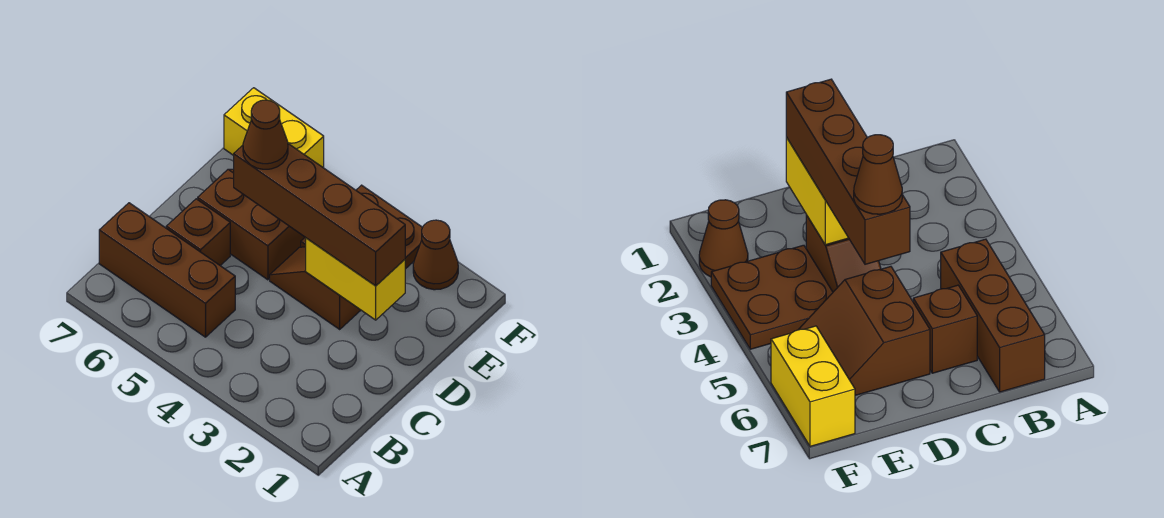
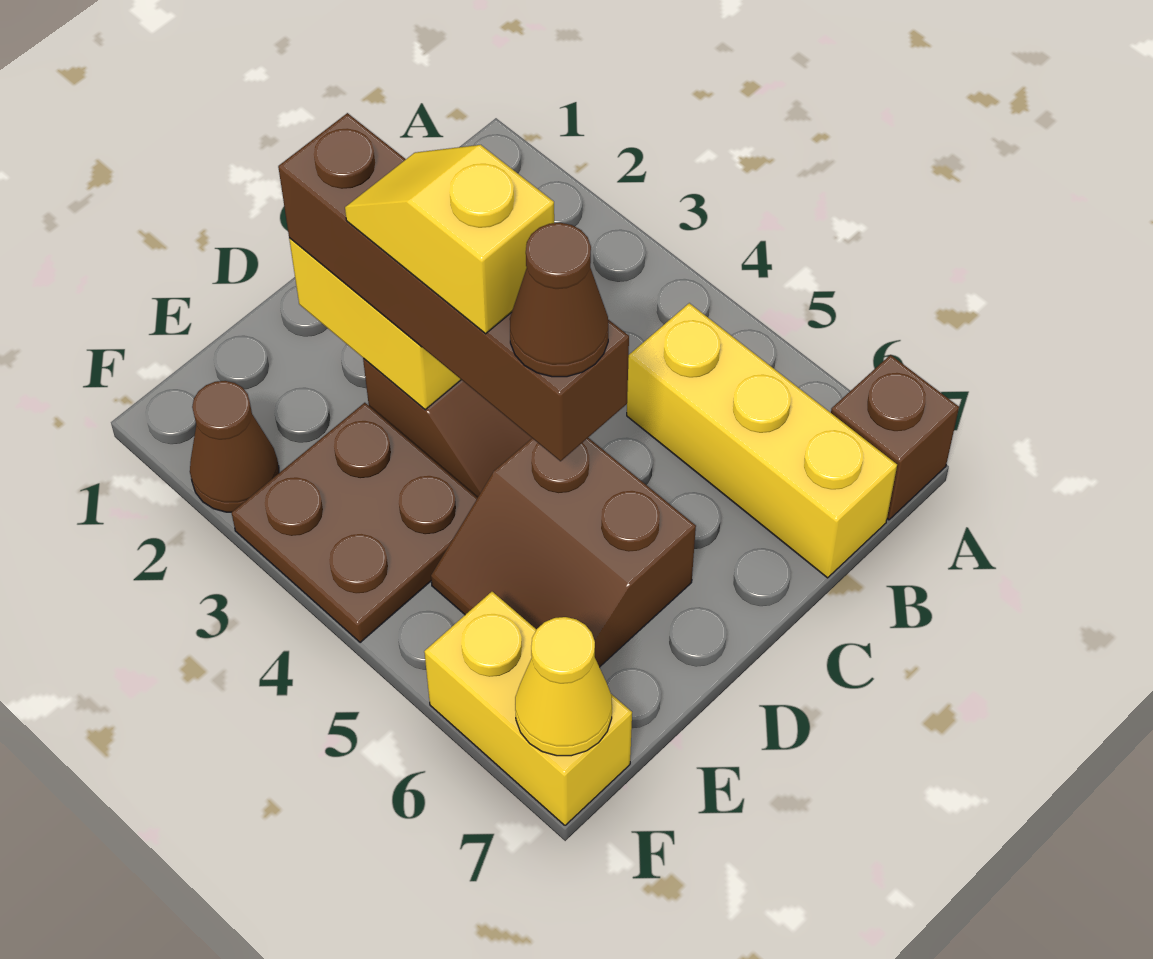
brown brick B5:B7 level 1 -> yellow brick B5:B7 level 1
brown brick C6 level 1 -> brown brick A7 level 1
none -> yellow slope D3:D4 level 4 top 4
none -> yellow cone F7 level 2

